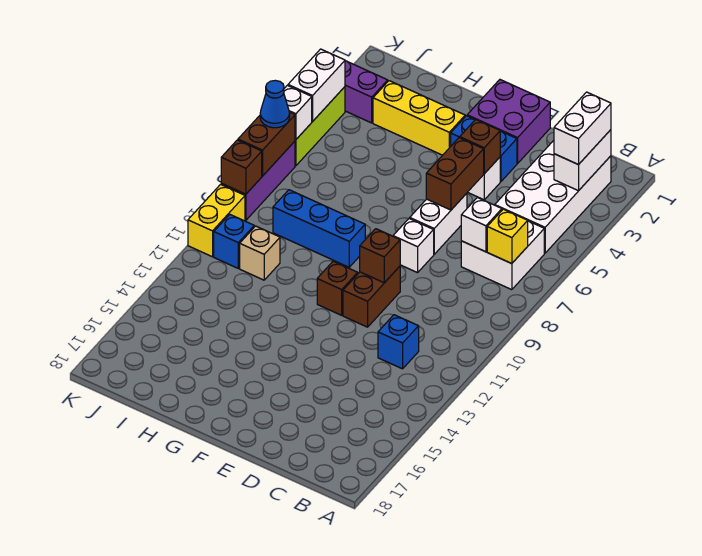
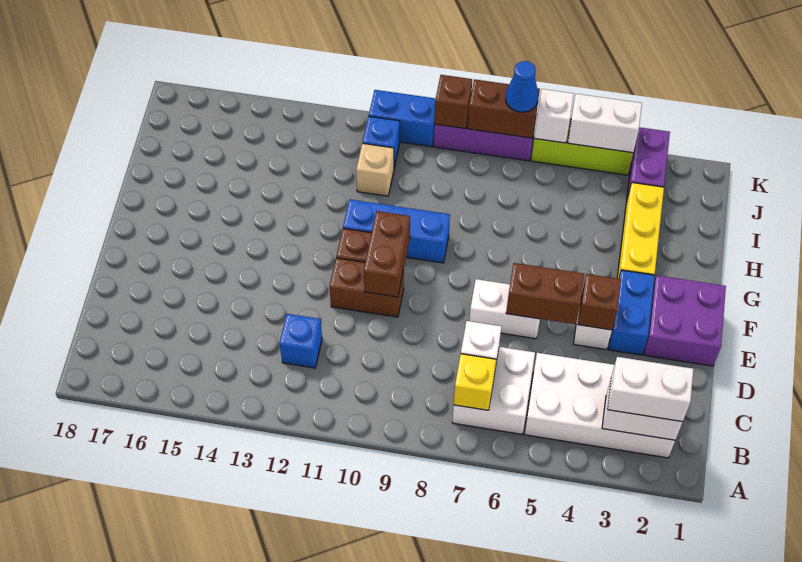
white brick E8 level 1 -> none
brown brick E10 level 2 -> brown brick E10:F10 level 2
blue brick G9:I9 level 1 -> blue brick G9:G11 level 1
yellow brick K10:K11 level 1 -> blue brick K10:K11 level 1

